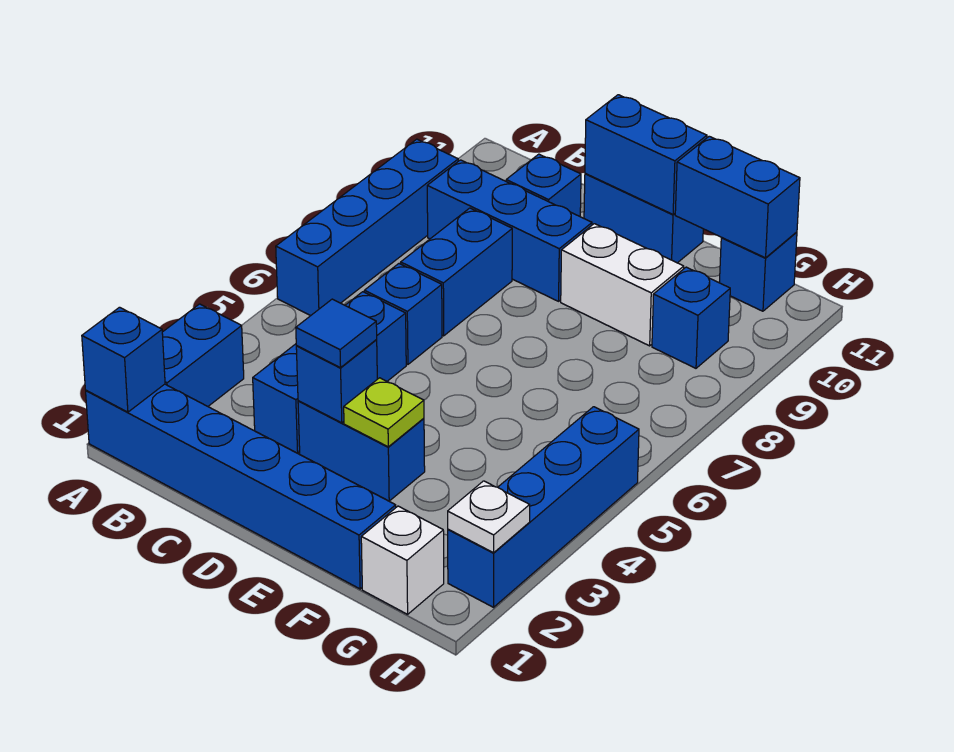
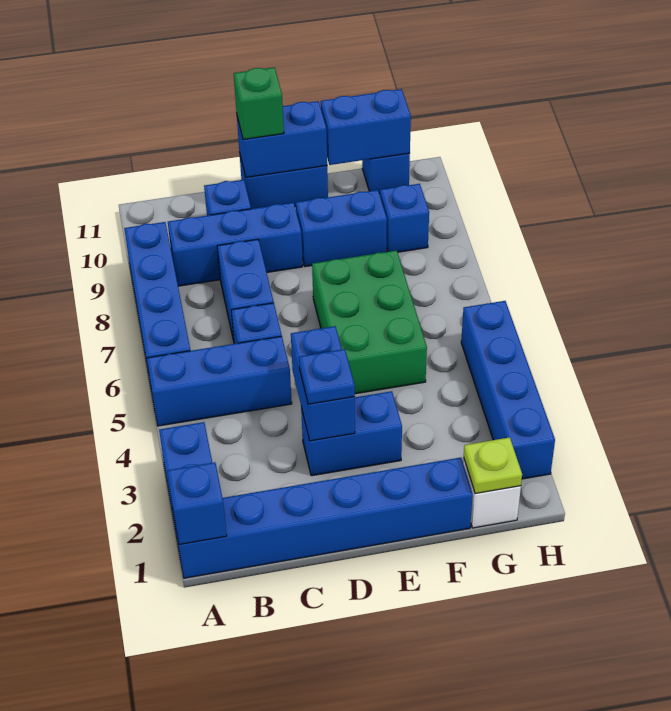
blue brick C3:C5 level 1 -> blue brick A5:C5 level 1
blue brick D3 level 2 -> blue brick D3:D4 level 2
blue tile D3 level 3 -> blue plate D3 level 3
none -> green brick D11 level 3
lime plate E3 level 2 -> lime plate G1 level 2
none -> green brick E5:F7 level 1
white brick E9:F9 level 1 -> blue brick E9:F9 level 1
white plate H2 level 2 -> none

